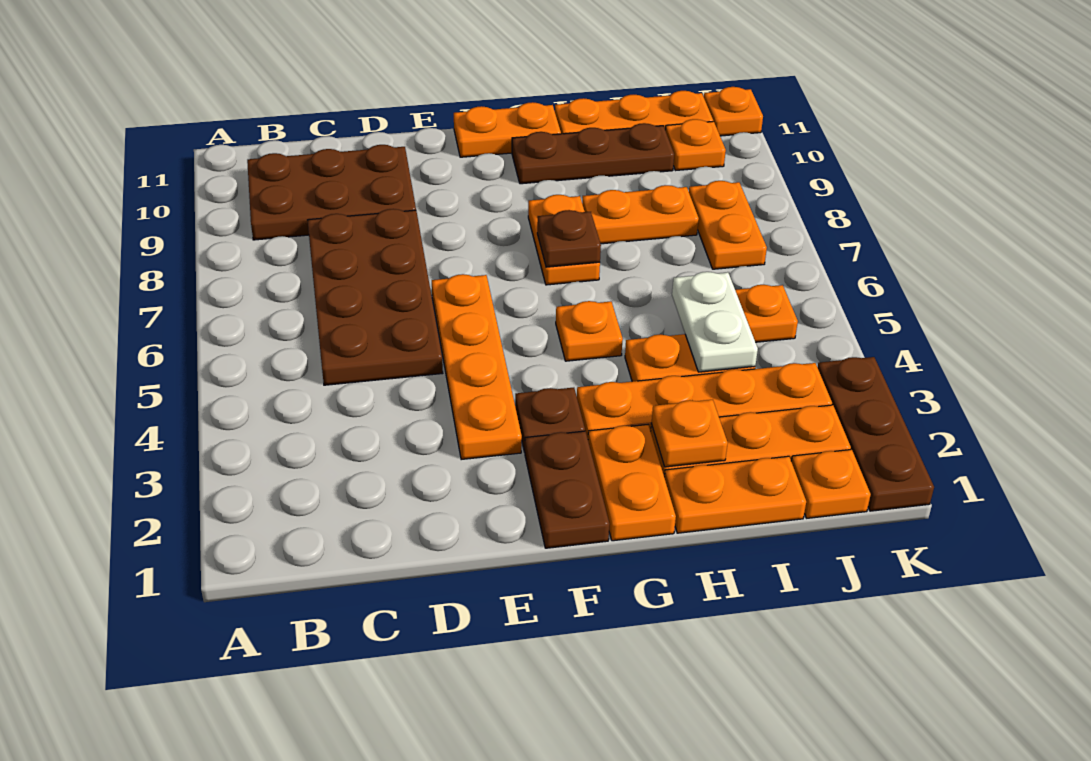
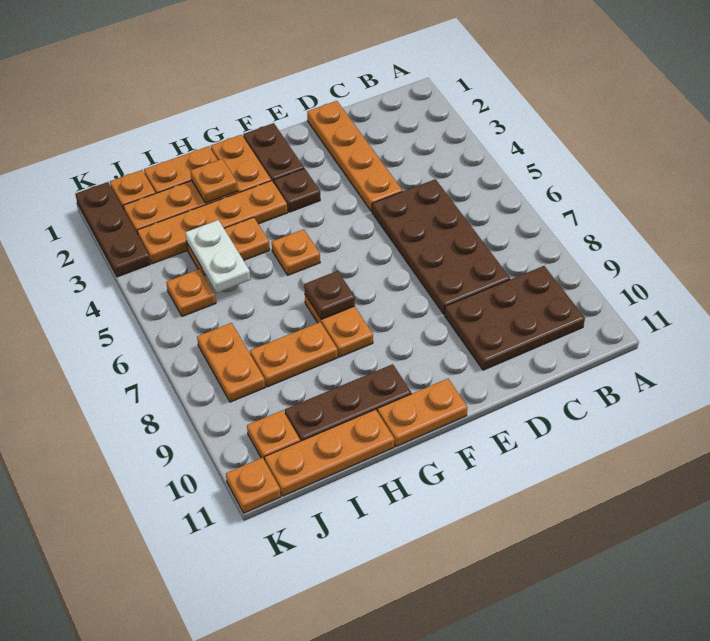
orange plate E3:E6 level 1 -> orange plate D1:D4 level 1

